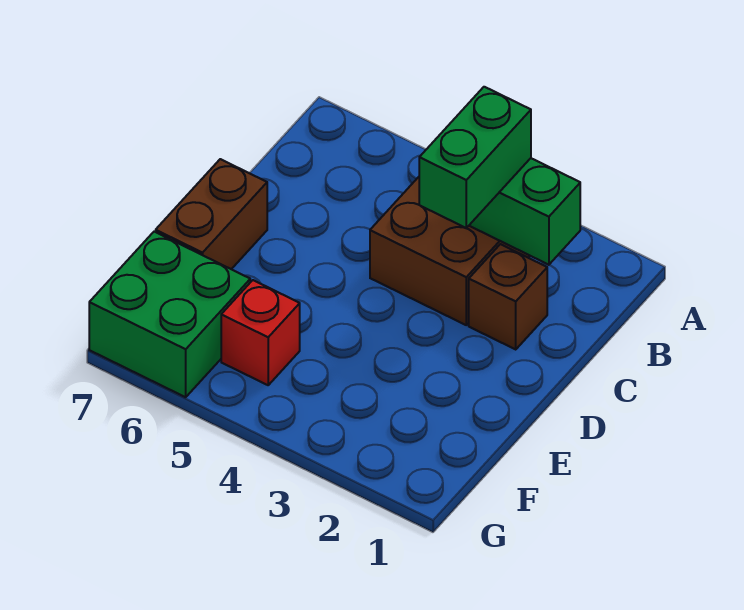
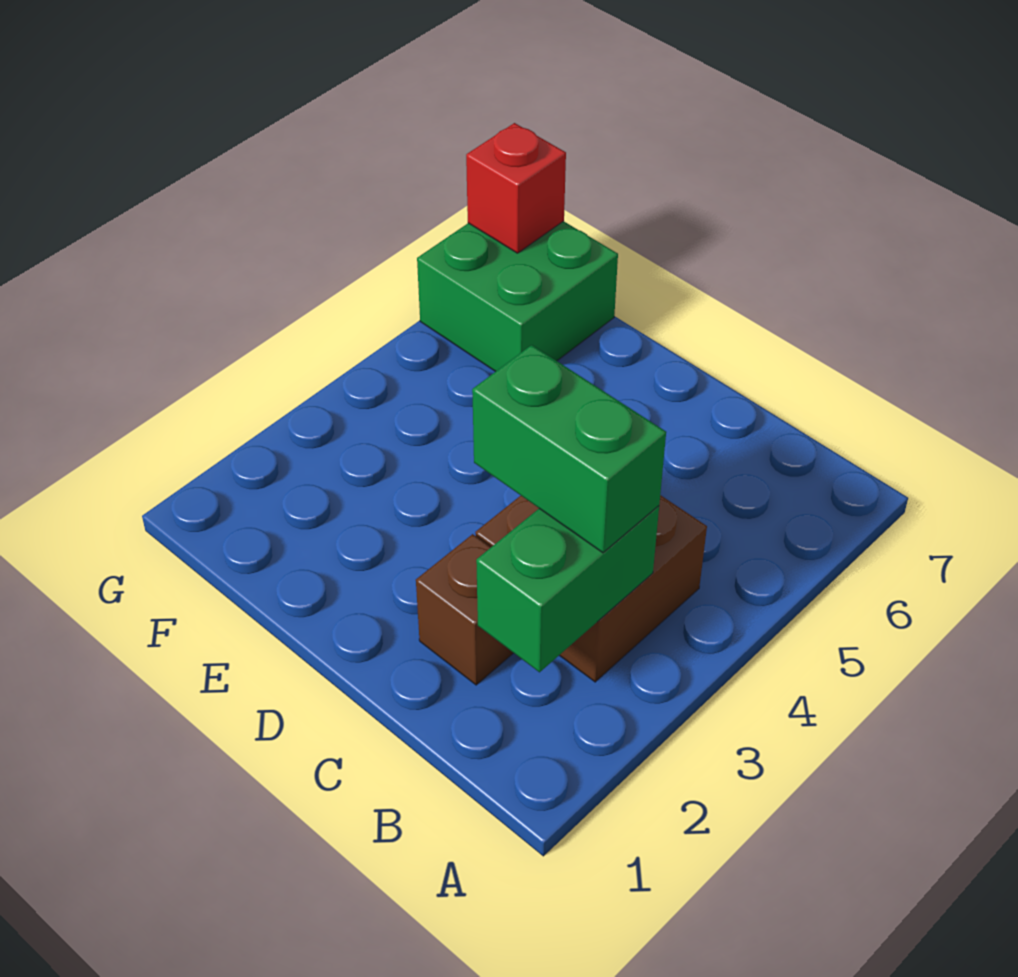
brown brick D7:E7 level 1 -> none
red brick F5 level 1 -> red brick G7 level 2

